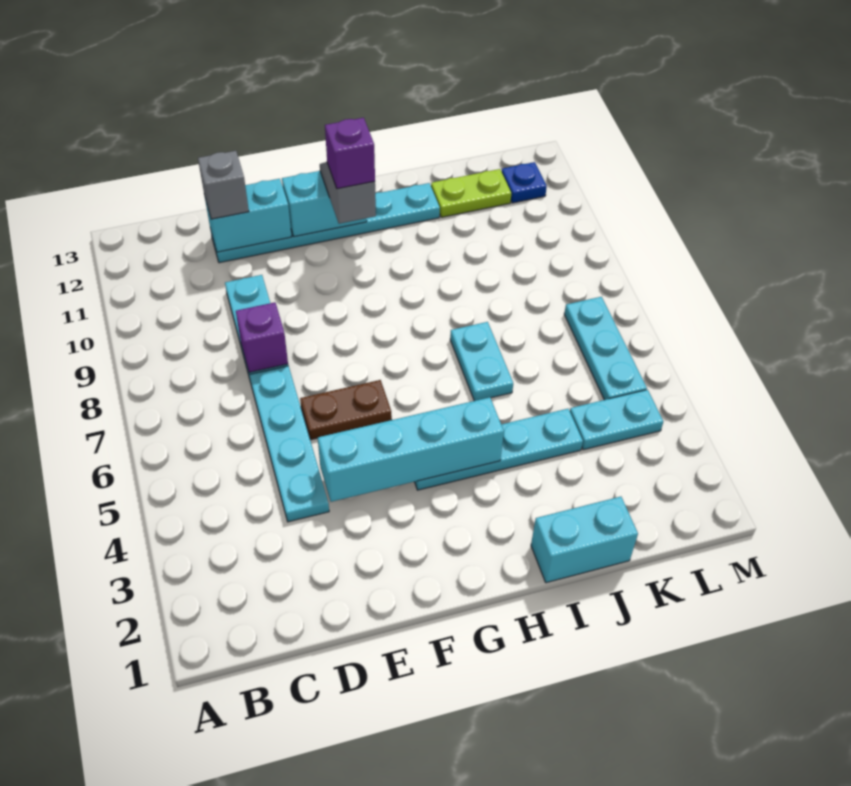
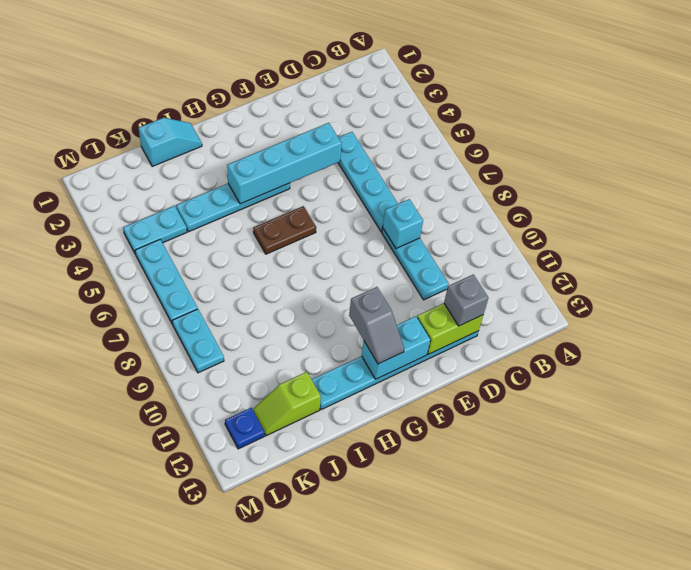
purple brick D8 level 2 -> cyan brick D8 level 2
cyan brick D12:E12 level 2 -> lime brick D12:E12 level 2
brown plate E6:F6 level 1 -> brown plate G6:H6 level 1
purple brick G11 level 4 -> none
cyan brick I1:J1 level 1 -> cyan slope I1:J1 level 1 top J
cyan plate I6:I7 level 1 -> cyan plate L8:L9 level 1
lime plate J12:K12 level 1 -> lime slope J12:K12 level 1 top J

